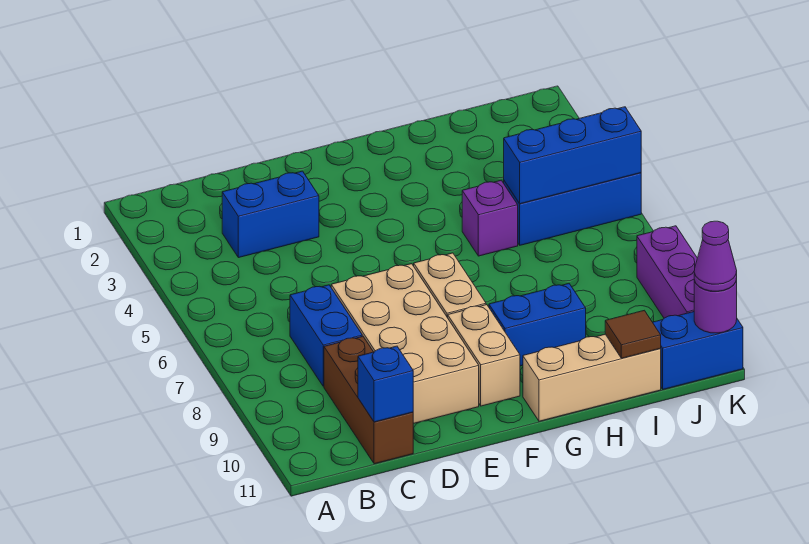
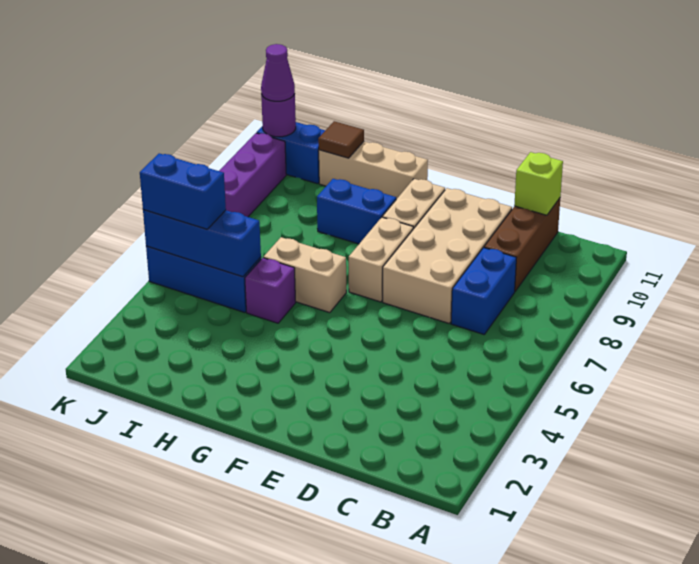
blue brick C3:D3 level 1 -> blue brick J5:K5 level 3
blue brick C11 level 2 -> lime brick C11 level 2
none -> tan brick G6:H6 level 1

